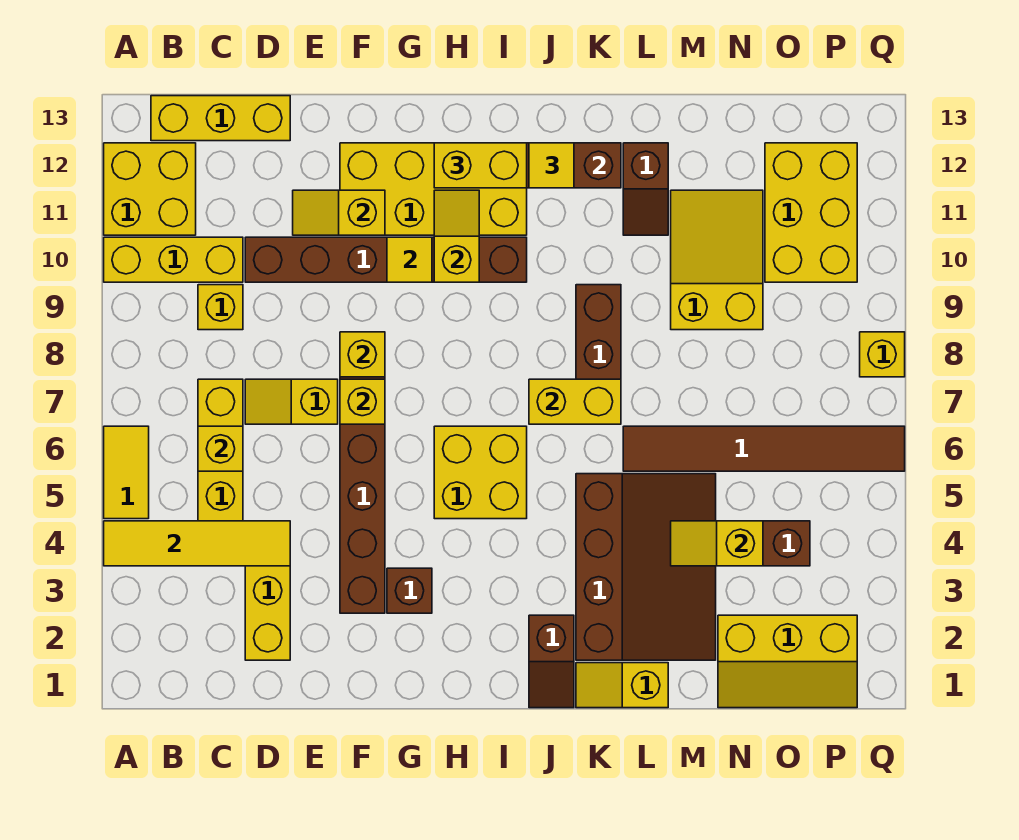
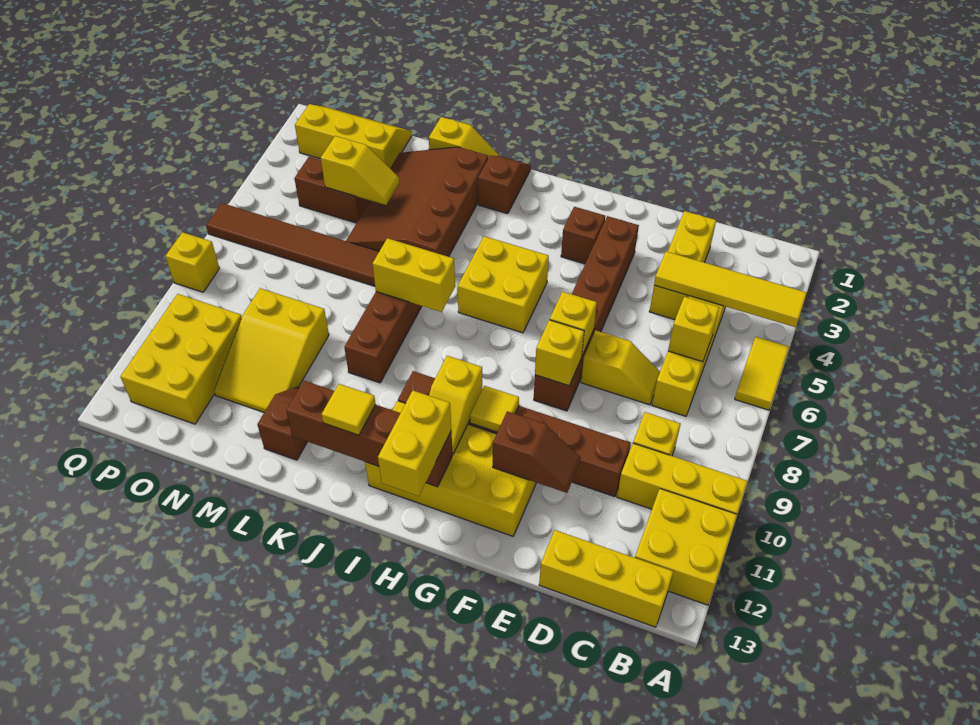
yellow slope E11:F11 level 2 top F -> brown slope E11:F11 level 2 top F
yellow brick H12:I12 level 3 -> yellow brick H12:H13 level 3

